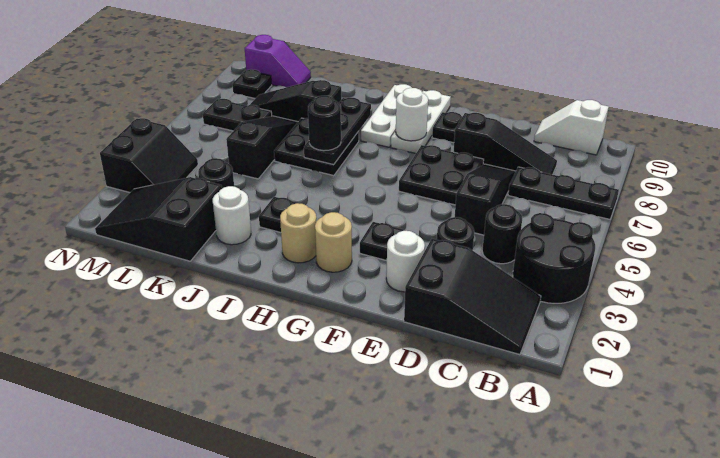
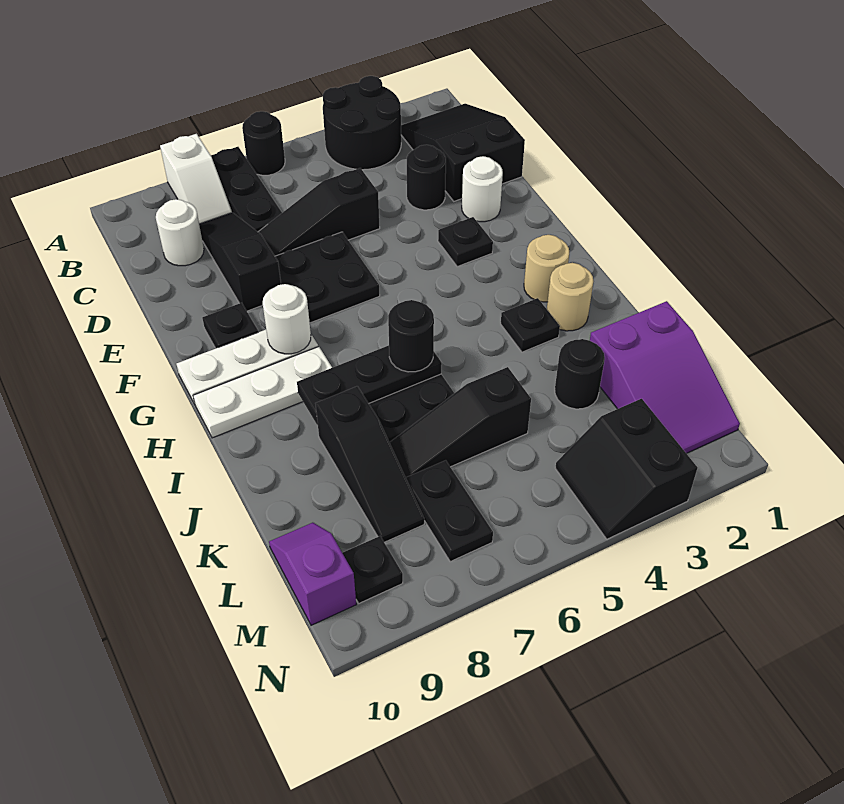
white slope B10:C10 level 1 top B -> white slope A8:B8 level 1 top A
black round brick C4 level 1 -> black round brick A6 level 1
tan round brick G2 level 1 -> tan round brick I2 level 1
white round brick J2 level 1 -> white round brick C9 level 1
black slope K1:M2 level 1 top K -> purple slope K1:M2 level 1 top K
black slope M3:N4 level 1 top N -> black slope M3:N4 level 1 top 3

